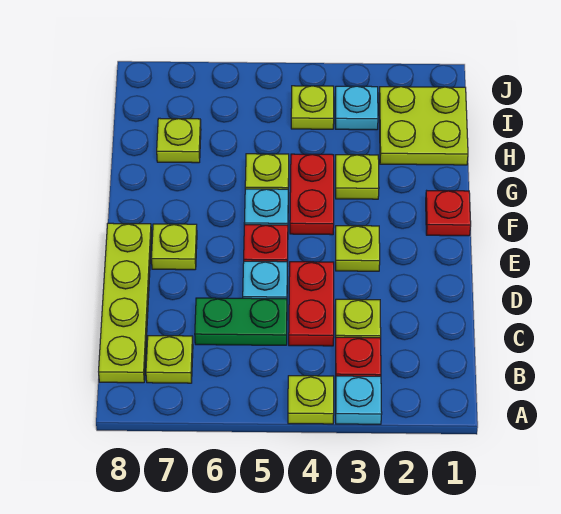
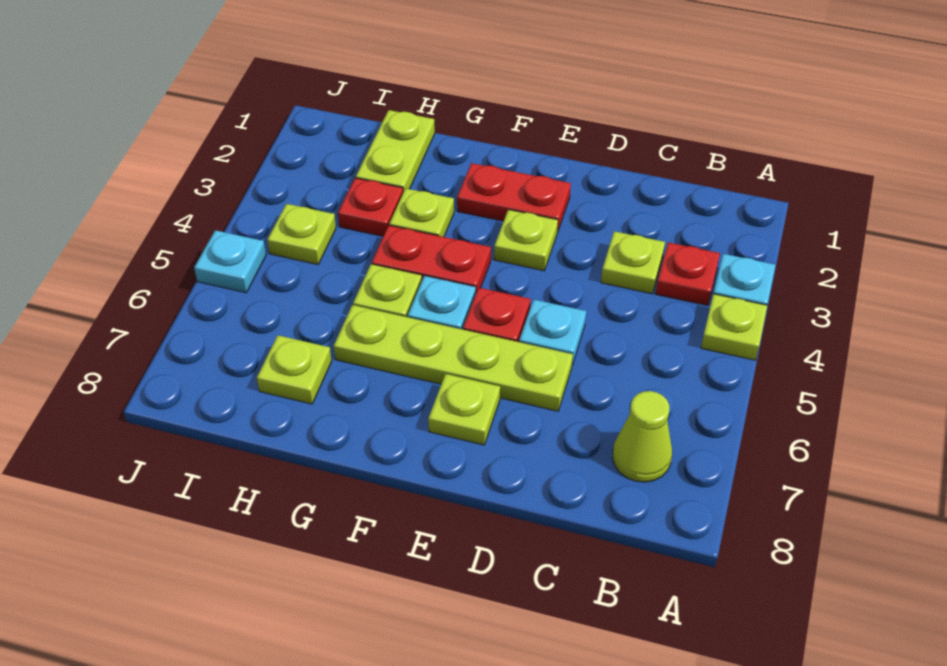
lime plate B7 level 1 -> lime cone B7 level 1
lime plate B8:E8 level 1 -> lime plate D6:G6 level 1
red plate C4:D4 level 1 -> red plate E2:F2 level 1
green plate C5:C6 level 1 -> none
red plate F1 level 1 -> red plate H3 level 1
lime plate H1:I2 level 1 -> lime plate H1:H2 level 1
cyan plate I3 level 1 -> cyan plate J5 level 1

